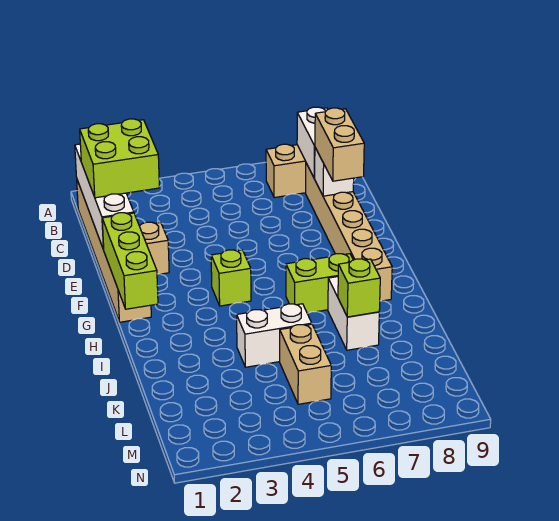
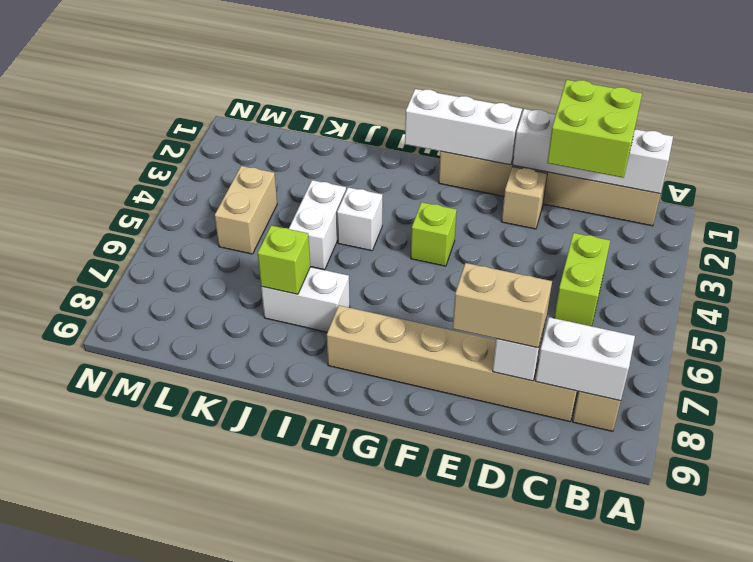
lime brick F1:H1 level 2 -> white brick F1:H1 level 2
lime brick H6:H7 level 1 -> lime brick C4:C5 level 1
none -> white brick I4 level 1
tan brick K5:L5 level 1 -> tan brick L4:L5 level 1

